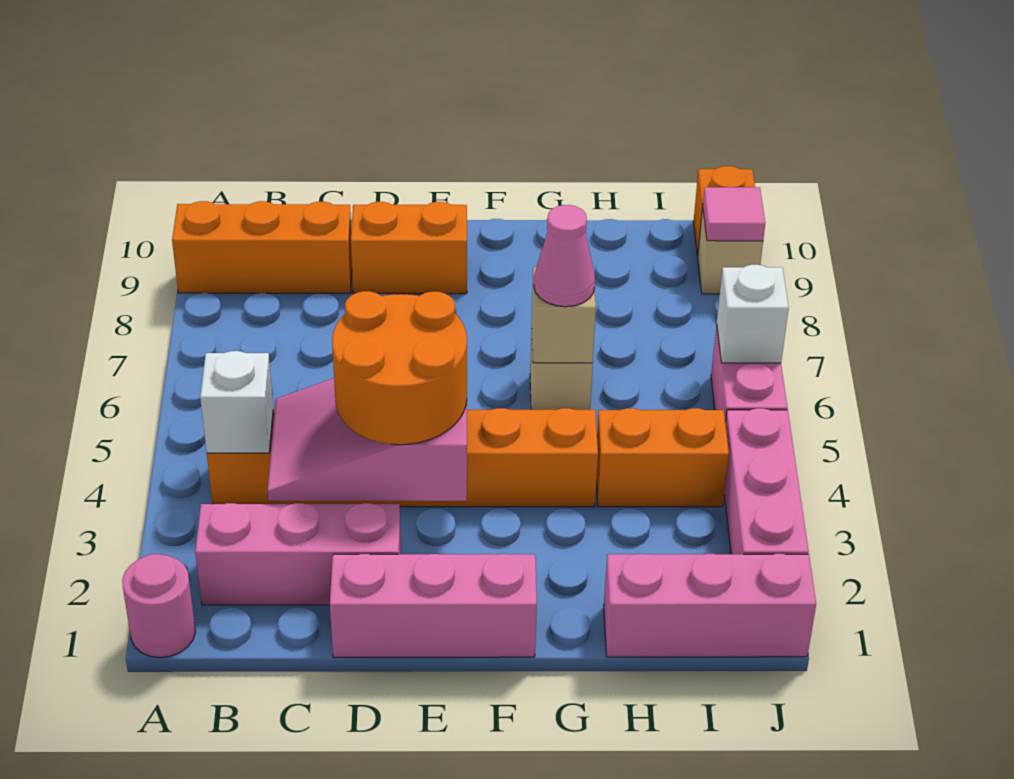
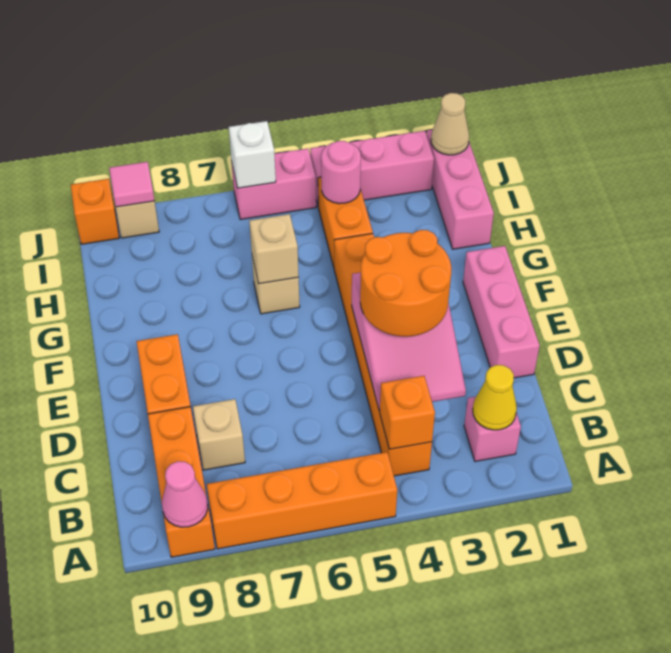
pink round brick A1 level 1 -> pink round brick I4 level 2
none -> orange brick A5:A8 level 1
pink brick B2:D2 level 1 -> pink brick B2 level 1
none -> yellow cone B2 level 2
white brick B4 level 2 -> orange brick B4 level 2
none -> tan brick C8 level 1
pink cone G6 level 3 -> pink cone A9 level 2
none -> tan cone J1 level 2

